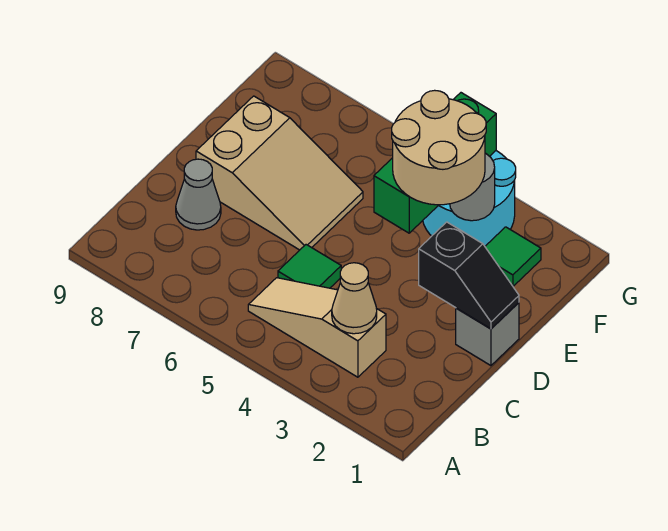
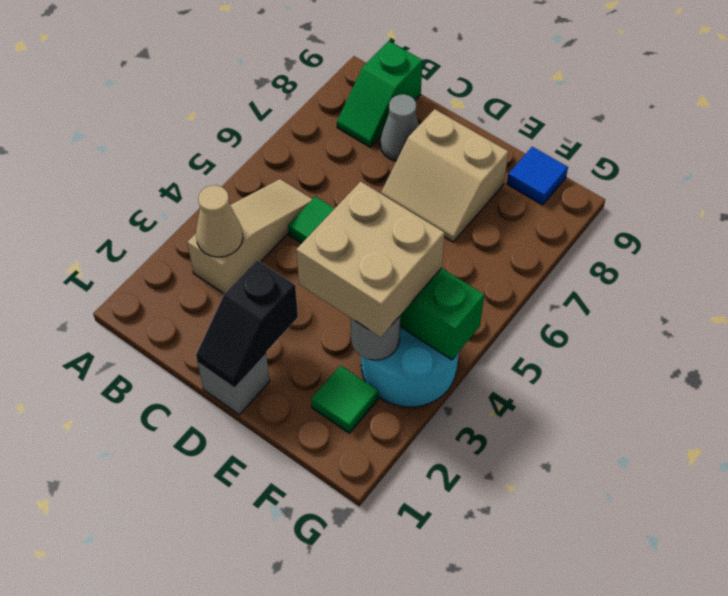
none -> green slope B8:B9 level 1 top 9
tan slope D6:E8 level 1 top 8 -> tan slope D7:E8 level 1 top 8
tan round brick E3:F4 level 3 -> tan brick E3:F4 level 3
none -> blue tile F9 level 1

